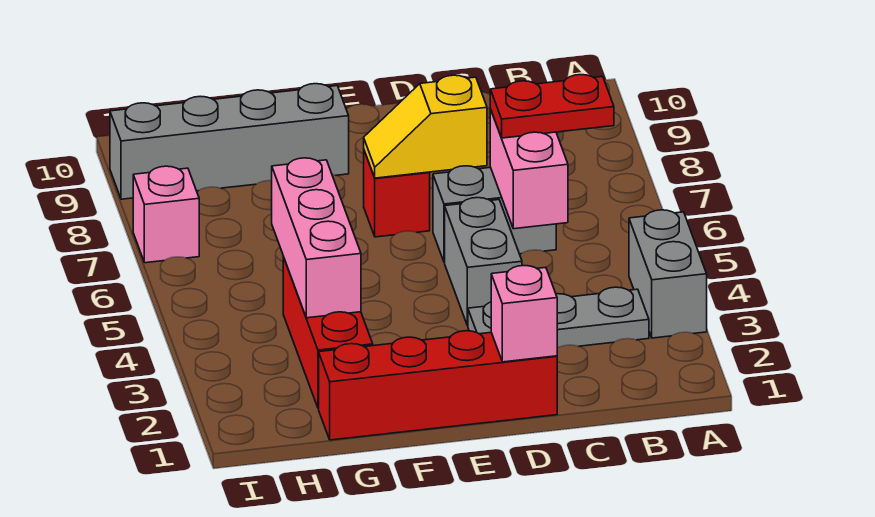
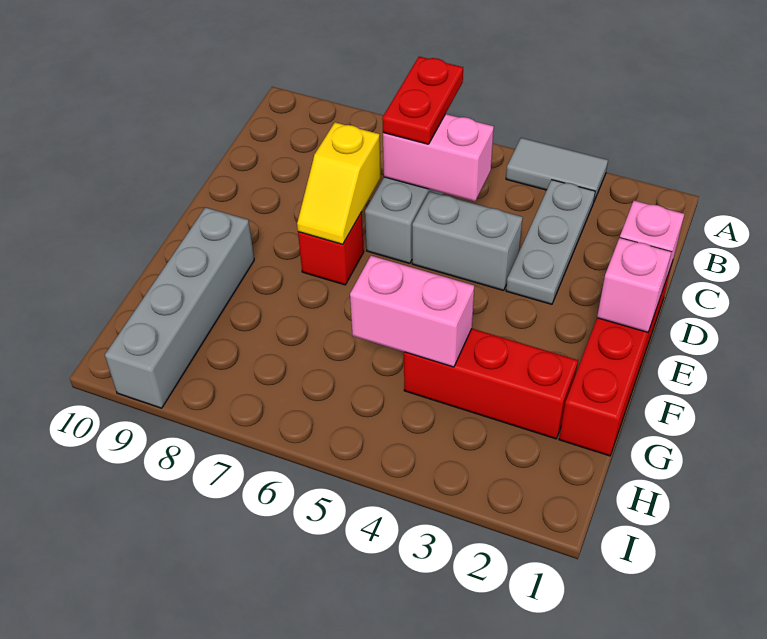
grey brick A3:A4 level 1 -> grey tile A3:A4 level 1
pink brick G3:G5 level 2 -> pink brick G4:G5 level 2
pink brick I7 level 1 -> pink brick E1 level 2

